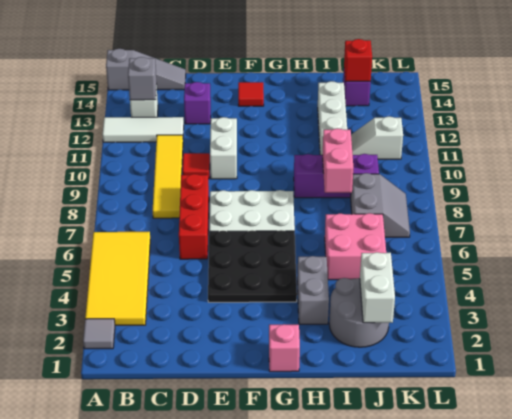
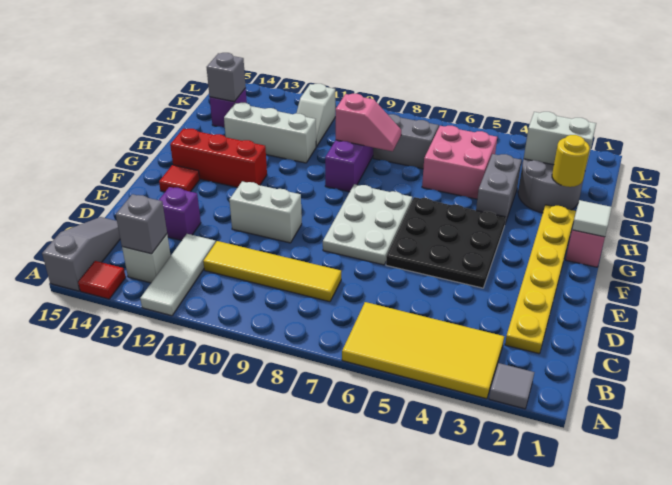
none -> yellow plate C2:H2 level 1
red brick D6:D8 level 1 -> red brick G12:G14 level 1
red tile D10 level 1 -> red tile A14 level 1
none -> white tile G1 level 2
grey brick H3:H4 level 1 -> grey brick H4:I4 level 1
none -> yellow round brick I2 level 2
pink brick I8:I9 level 2 -> pink slope I8:I9 level 2 top 9
red brick J14 level 2 -> grey brick J14 level 2

